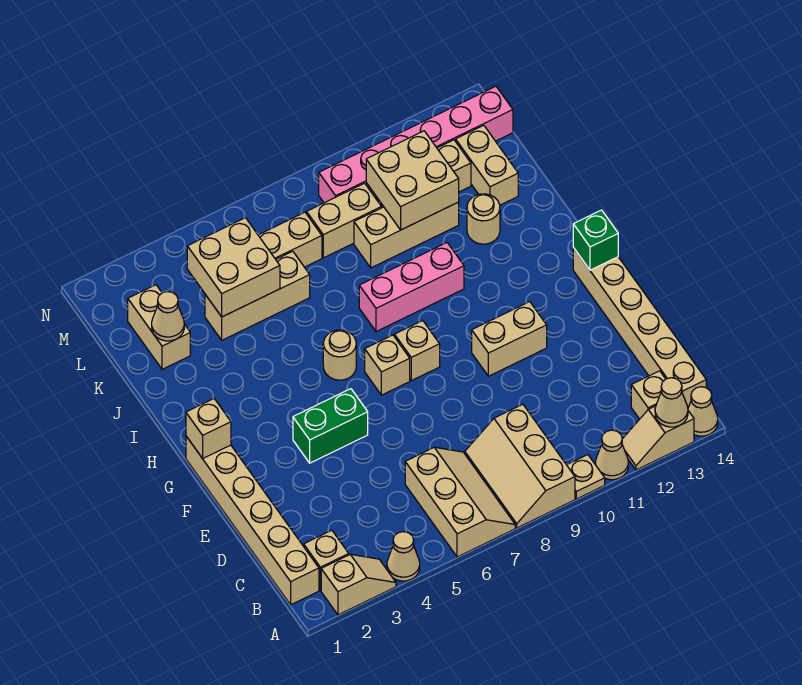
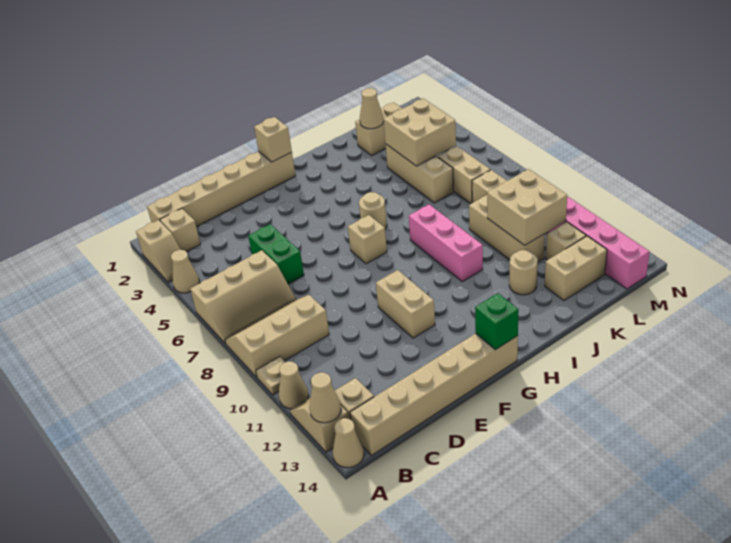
green brick F4:F5 level 1 -> green brick D5:D6 level 1
tan brick G8 level 1 -> none

